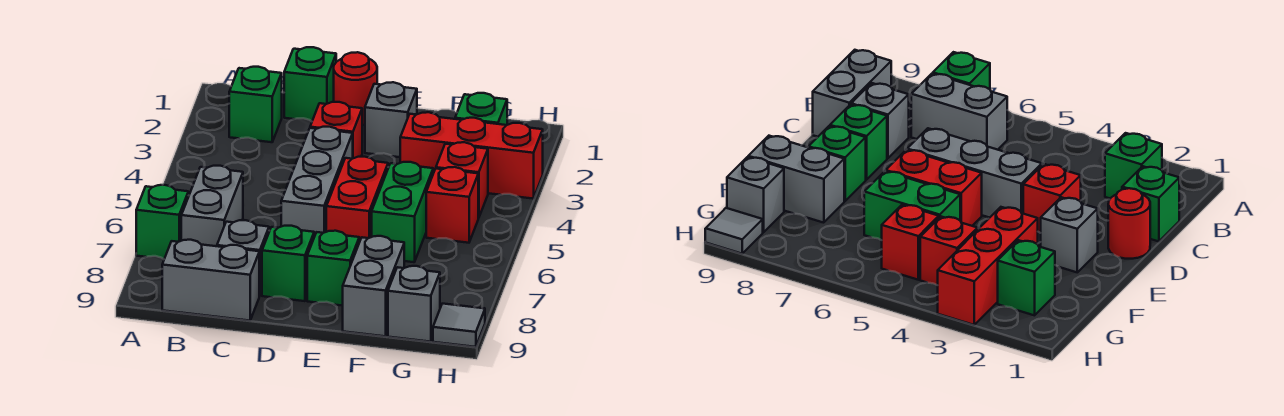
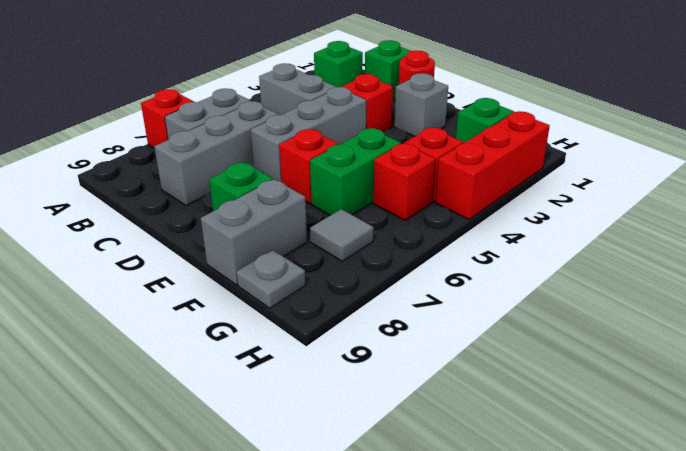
green brick A7 level 1 -> red brick A7 level 1
grey brick B9:C9 level 1 -> grey brick B4:C4 level 1
grey brick C8 level 1 -> grey brick C6:C8 level 1
green brick D8 level 1 -> none
red brick E5:E6 level 1 -> red brick E6 level 1
red brick F3:H3 level 1 -> red brick H2:H4 level 1
grey brick G9 level 1 -> grey plate G9 level 1
grey tile H9 level 1 -> grey tile G7 level 1

